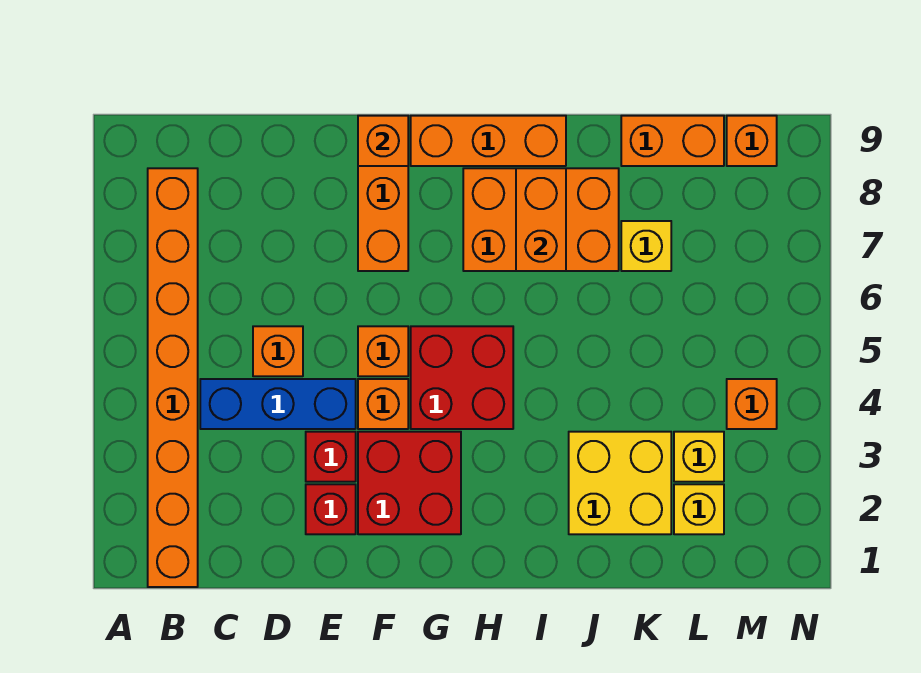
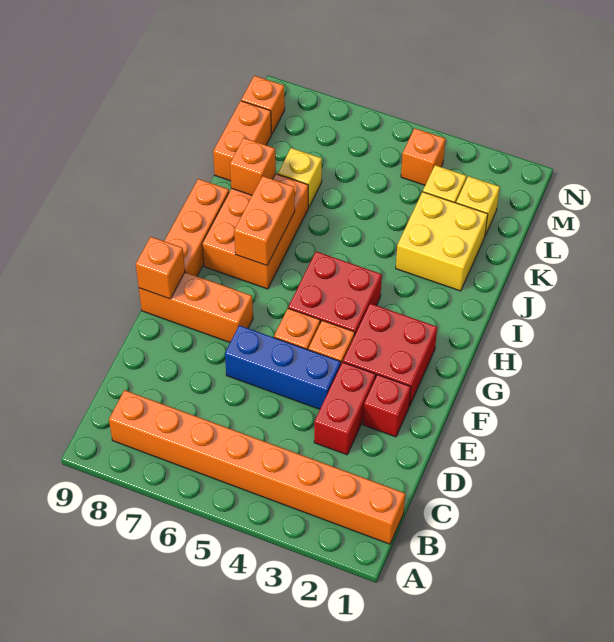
blue brick C4:E4 level 1 -> blue brick E4:E6 level 1
orange brick D5 level 1 -> orange brick J8 level 2
red brick E3 level 1 -> red brick D3:E3 level 1
orange brick I7:I8 level 2 -> orange brick H7:I7 level 2

